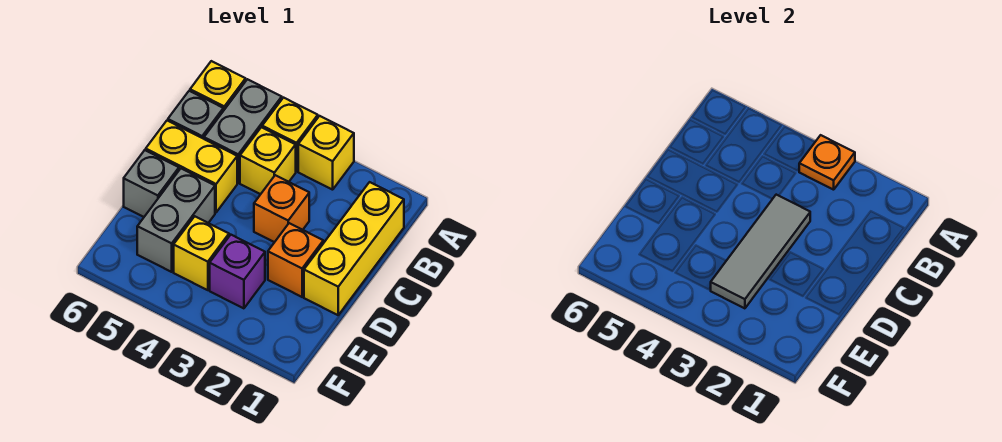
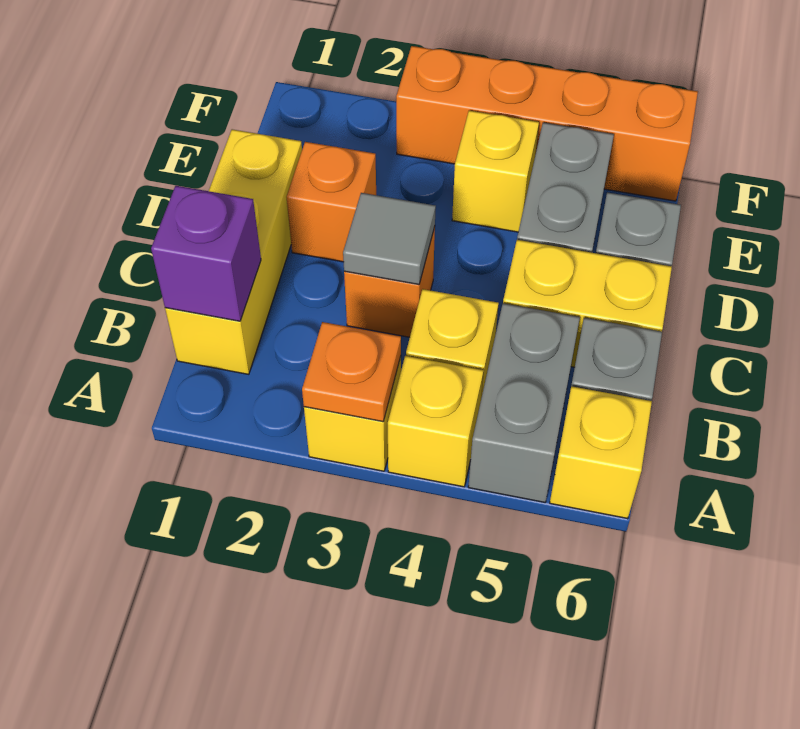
grey tile C3:E3 level 2 -> grey tile C3 level 2
purple brick E3 level 1 -> purple brick B1 level 2
none -> orange brick F3:F6 level 1

